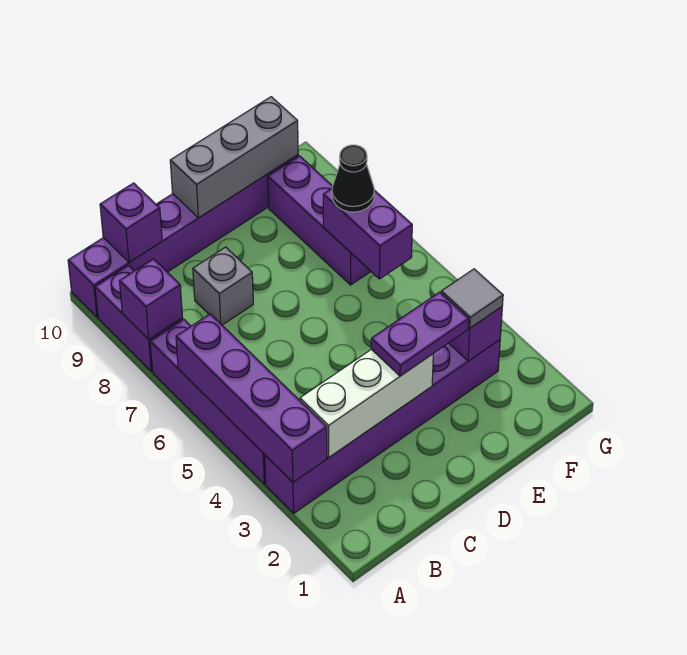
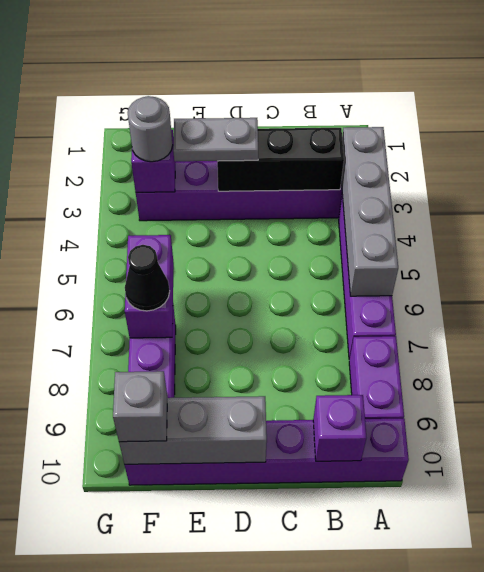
purple brick A3:A6 level 2 -> grey brick A3:A6 level 2
purple brick A8 level 2 -> none
white brick B3:D3 level 2 -> black brick B3:D3 level 2
grey brick C8 level 1 -> grey brick F10 level 3
purple plate D3:E3 level 3 -> grey plate D3:E3 level 3
grey tile F3 level 3 -> grey round brick F3 level 3

